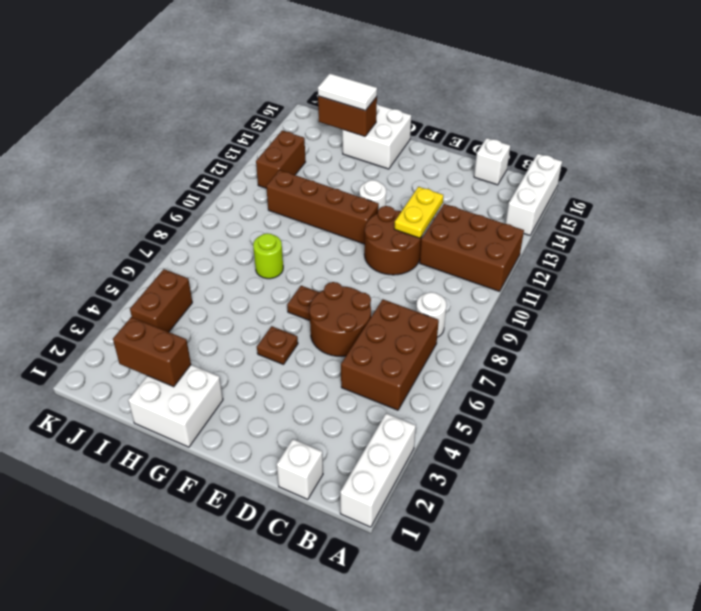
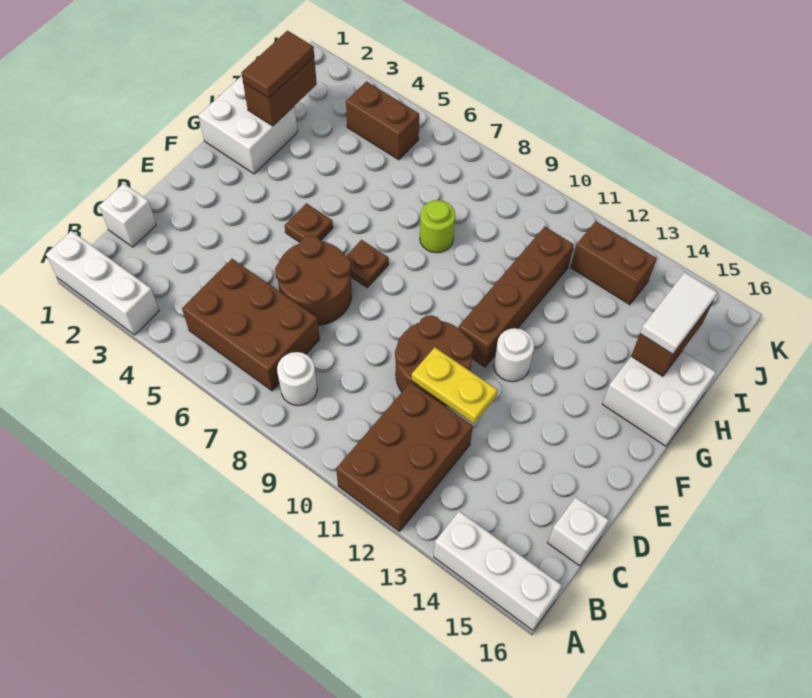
none -> brown tile H2:I2 level 3

